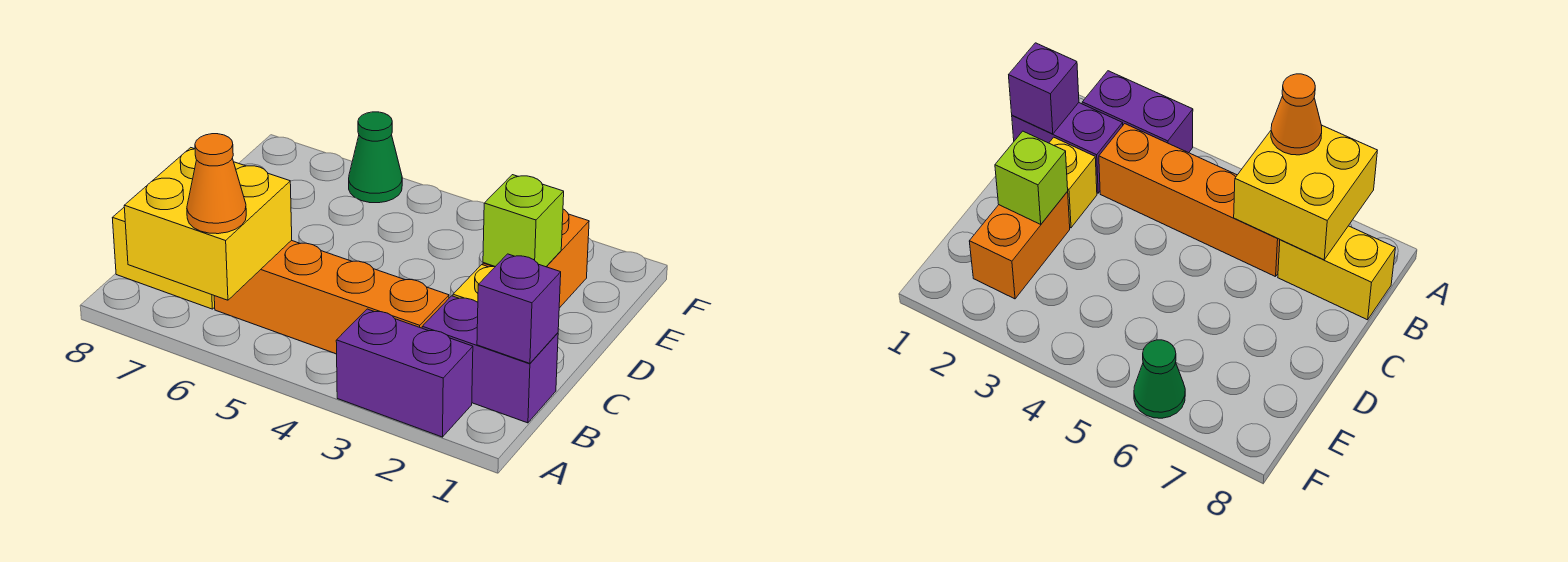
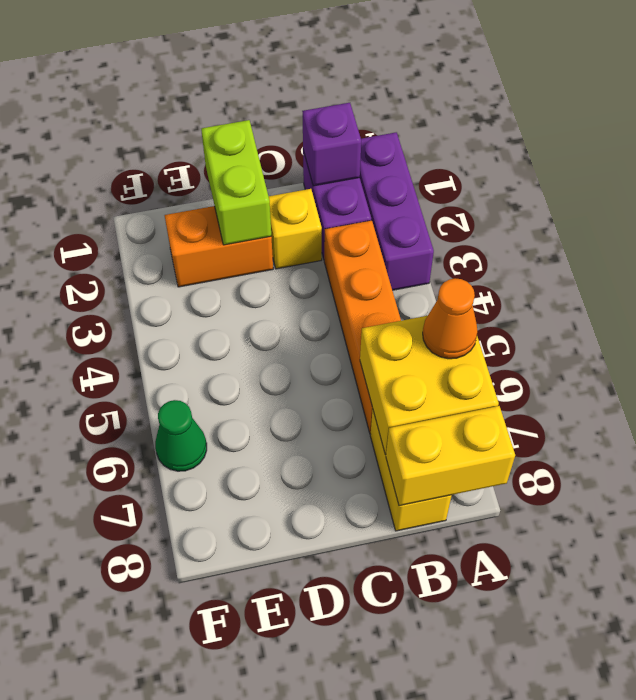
purple brick A2:A3 level 1 -> purple brick A1:A3 level 1
none -> yellow brick A8:B8 level 2
lime brick D2 level 2 -> lime brick D1:D2 level 2

